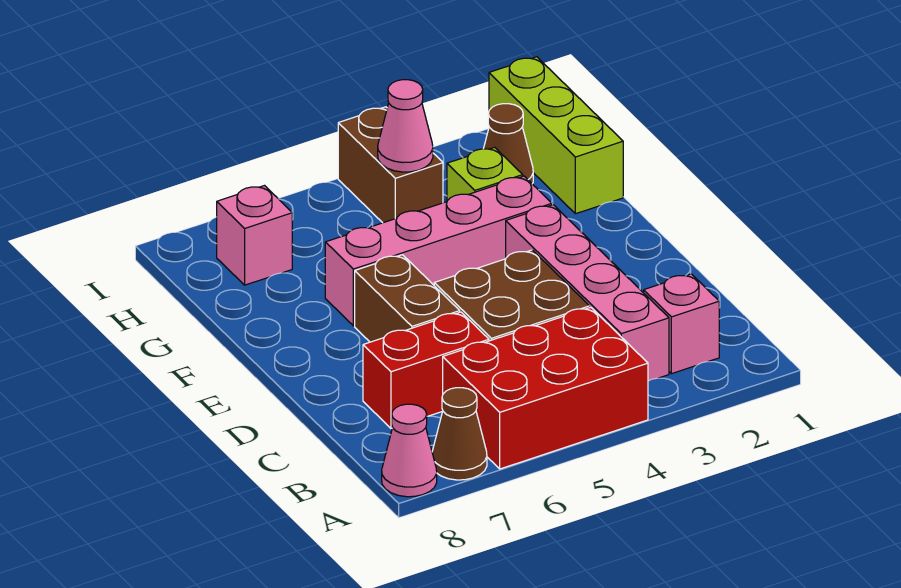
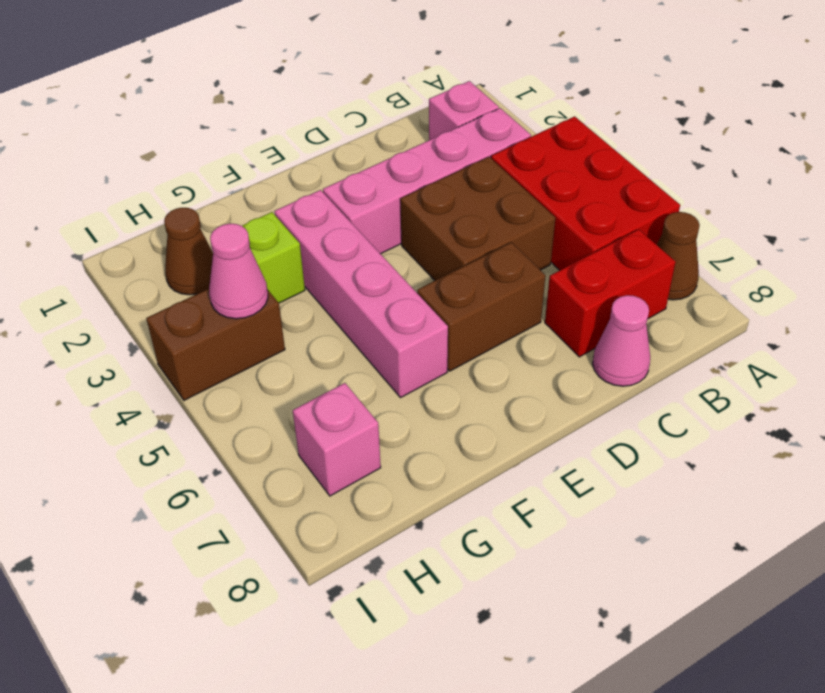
pink cone A8 level 1 -> pink cone C8 level 1
red brick C6:C7 level 1 -> red brick B7:C7 level 1
lime brick G1:I1 level 1 -> none

